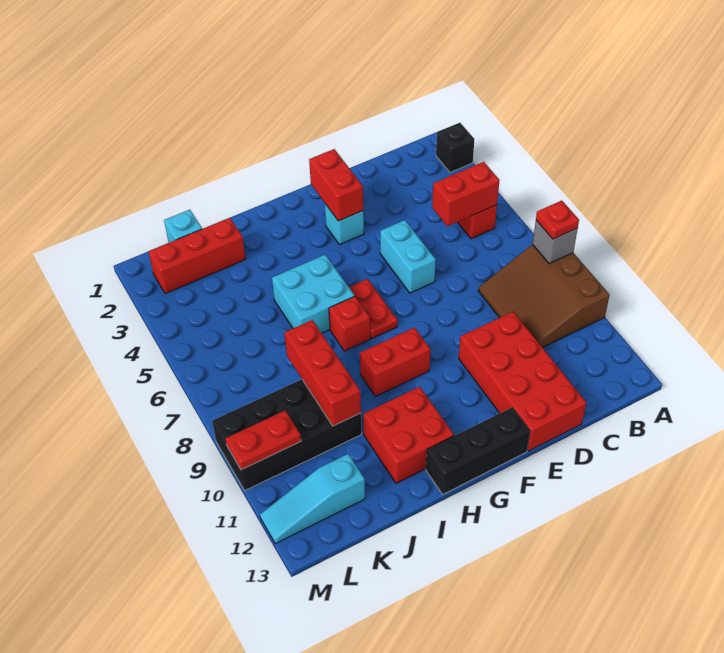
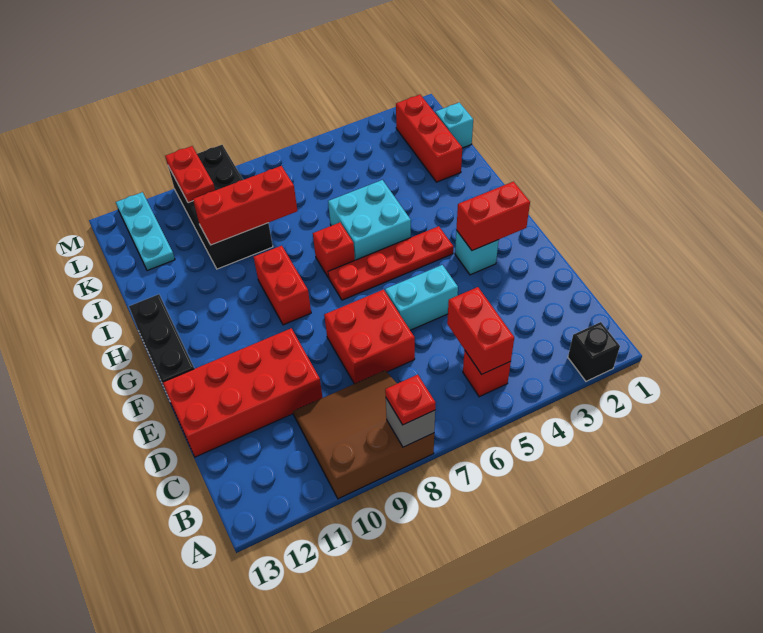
red plate G6:G7 level 1 -> red plate G4:G7 level 1
red brick H11:I12 level 1 -> red brick D7:E8 level 1
cyan slope K12:M12 level 1 top K -> cyan plate K12:M12 level 1

